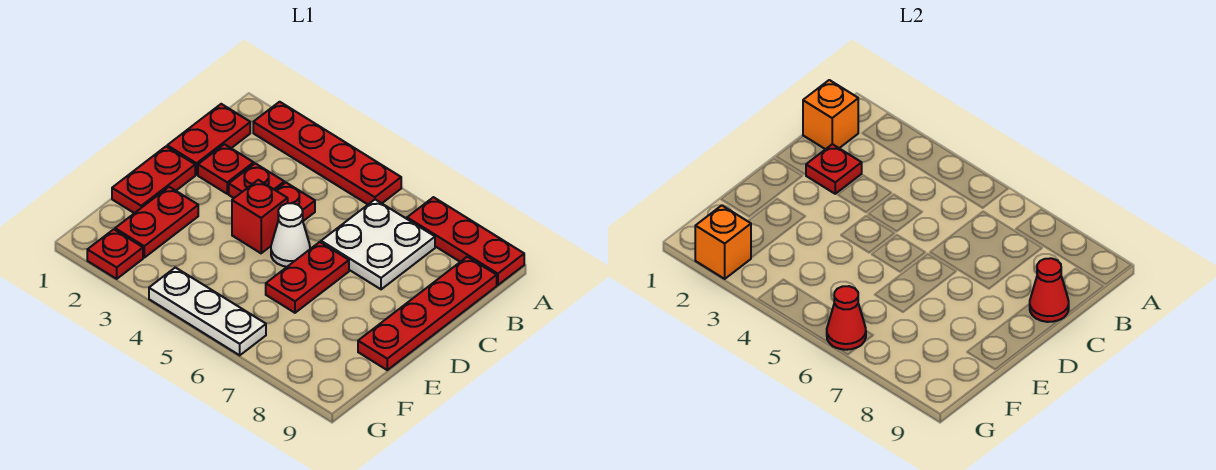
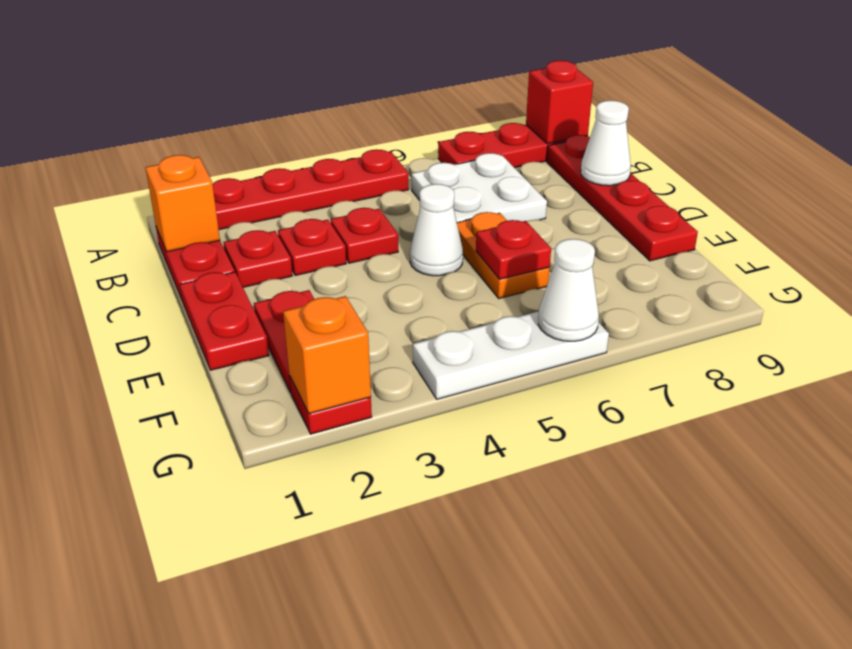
red plate C2 level 2 -> red plate E6 level 2
red cone C9 level 2 -> white cone C9 level 2
red brick D4 level 1 -> red brick A9 level 2
red plate D6:E6 level 1 -> orange plate D6:E6 level 1
red cone G6 level 2 -> white cone G6 level 2

